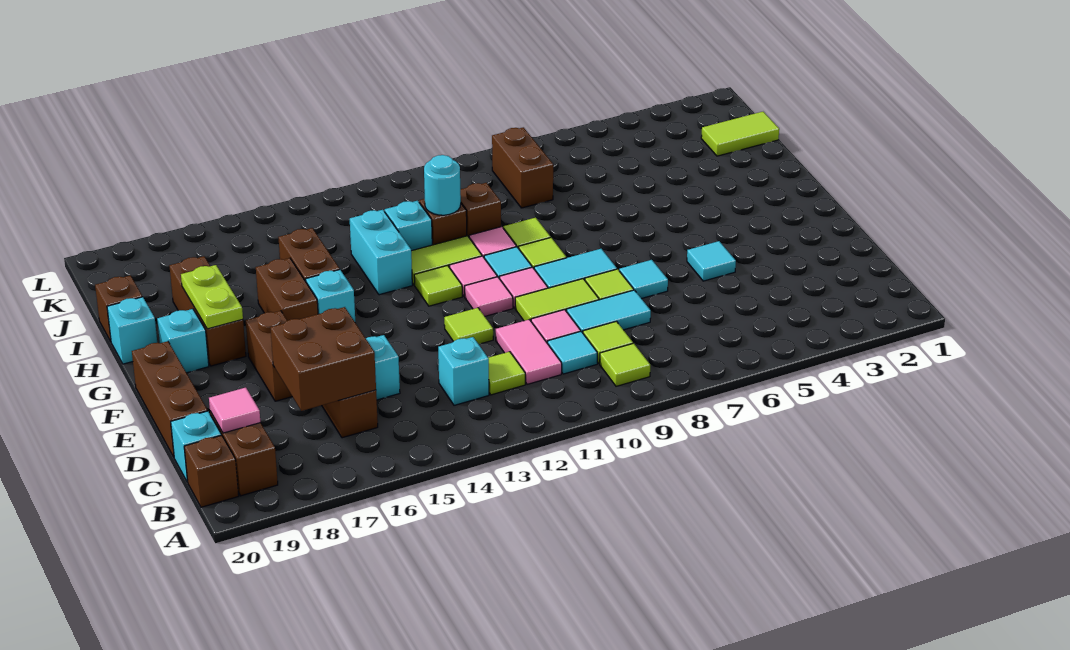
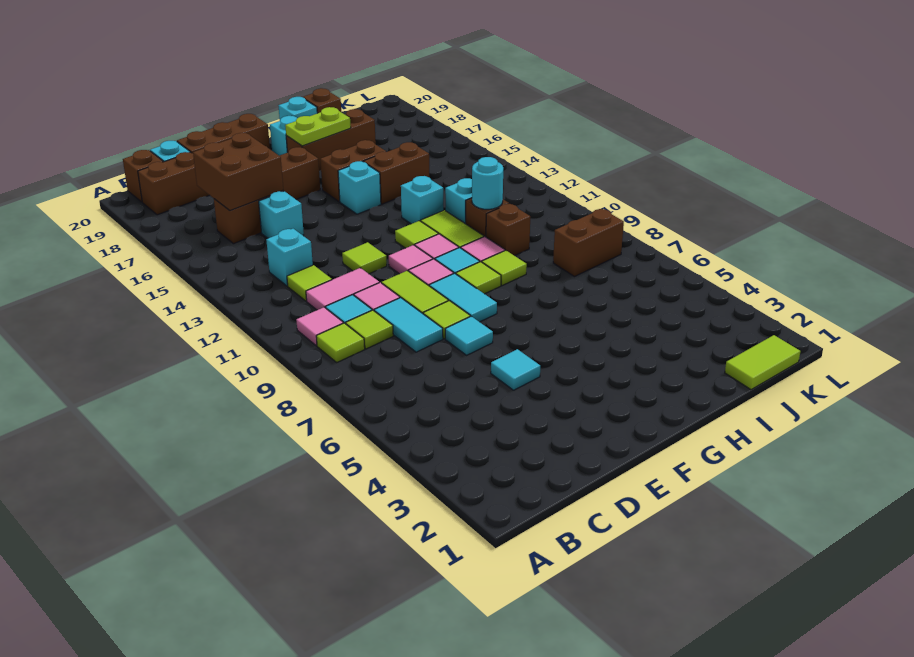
pink tile C19 level 2 -> pink tile B10 level 1
cyan brick H13:I13 level 1 -> cyan brick H13 level 1
lime tile J1:J2 level 1 -> lime tile J1:K1 level 1

